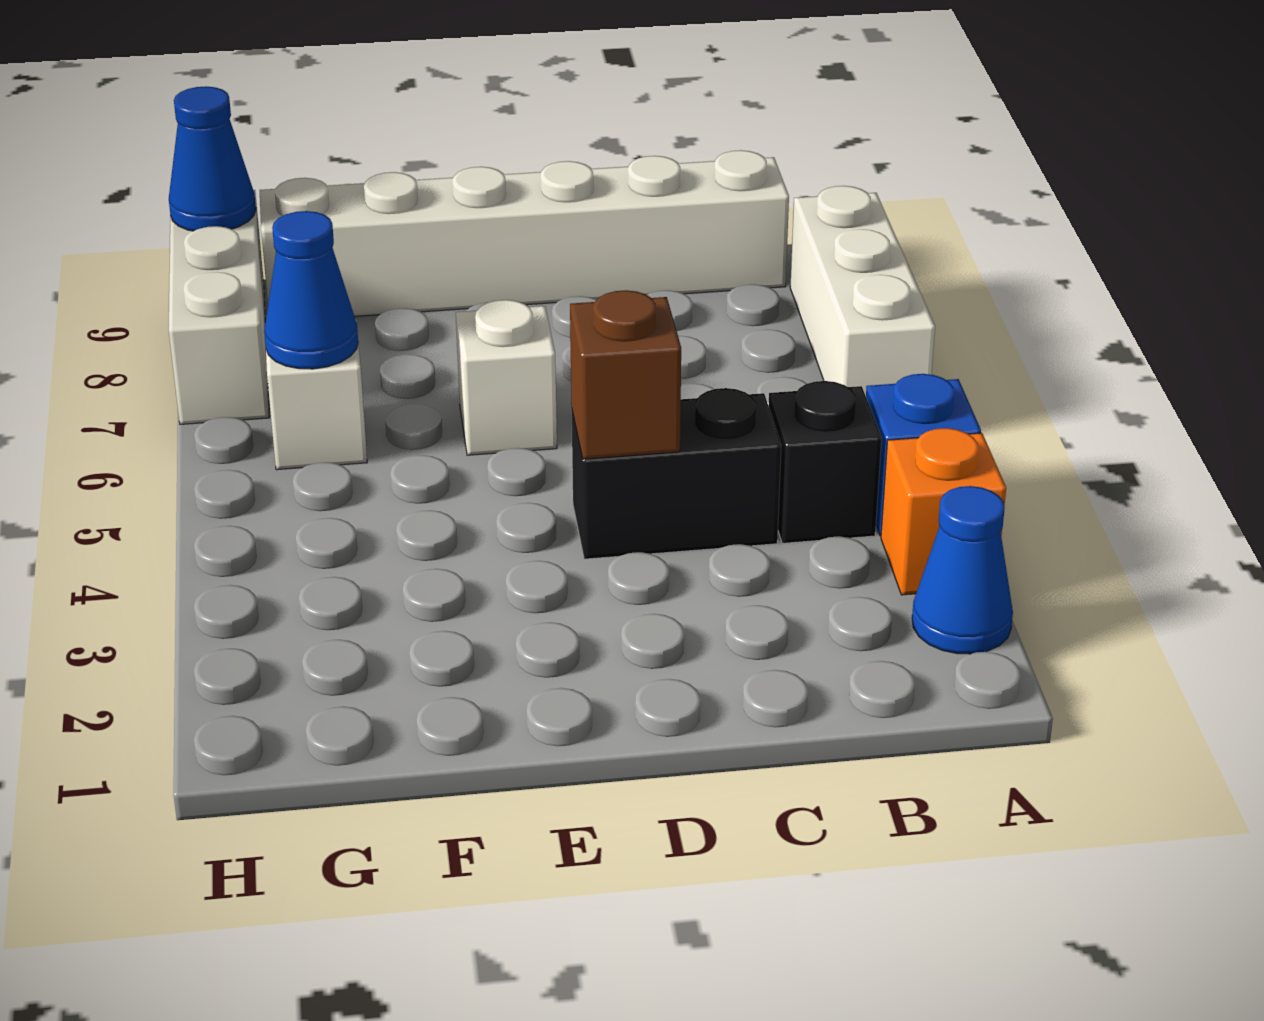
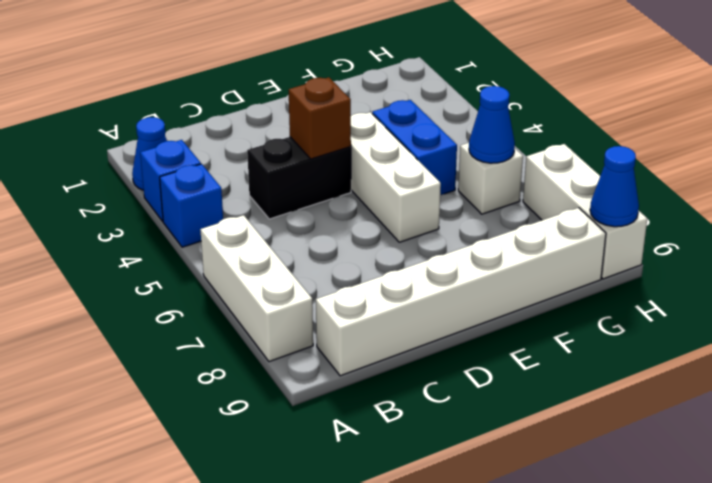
orange brick A3 level 1 -> blue brick A3 level 1
black brick B4 level 1 -> none
white brick E6 level 1 -> white brick E4:E6 level 1
none -> blue brick F4:F5 level 1

